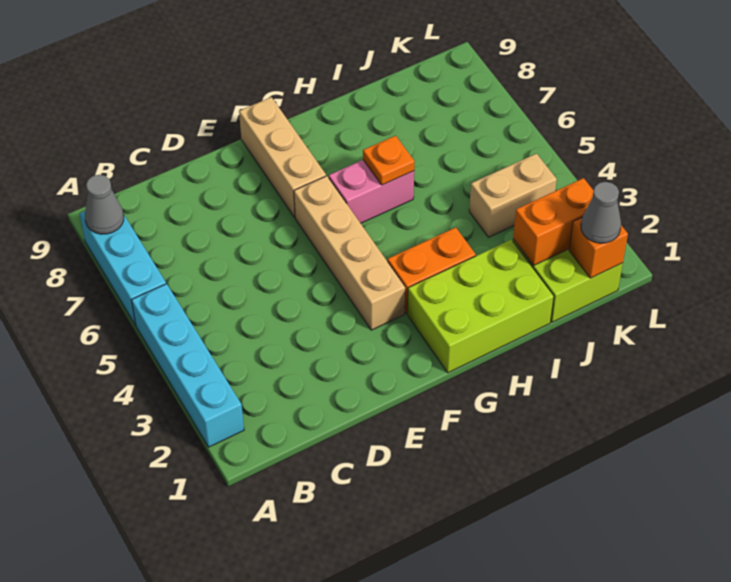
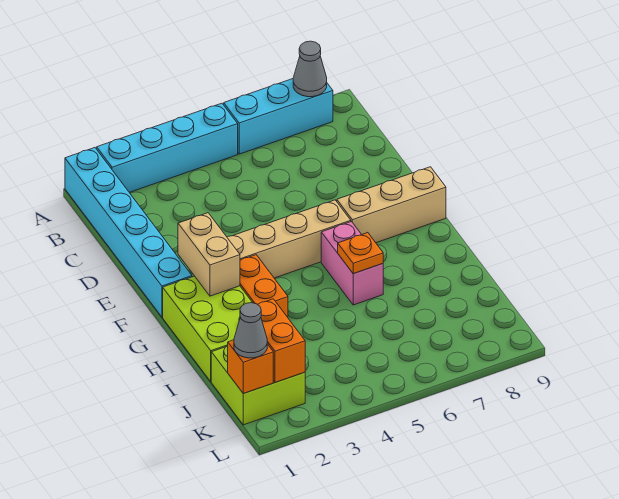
none -> cyan brick A1:F1 level 1
tan brick J4:K4 level 1 -> tan brick F2:G2 level 2

